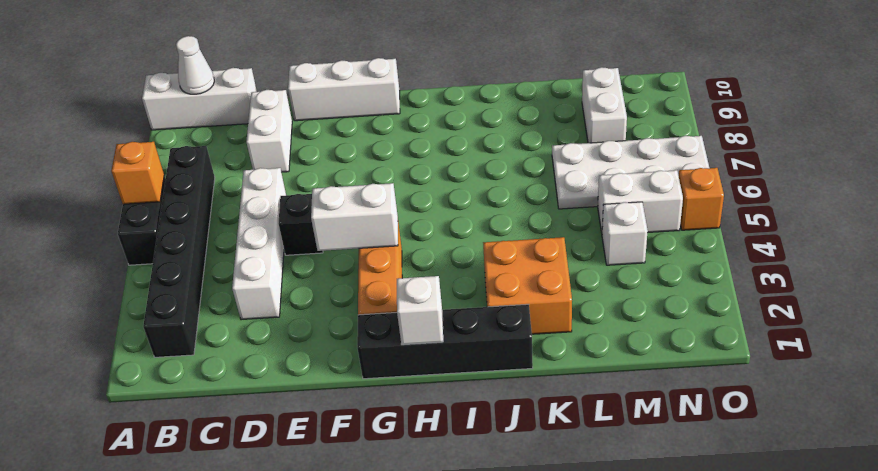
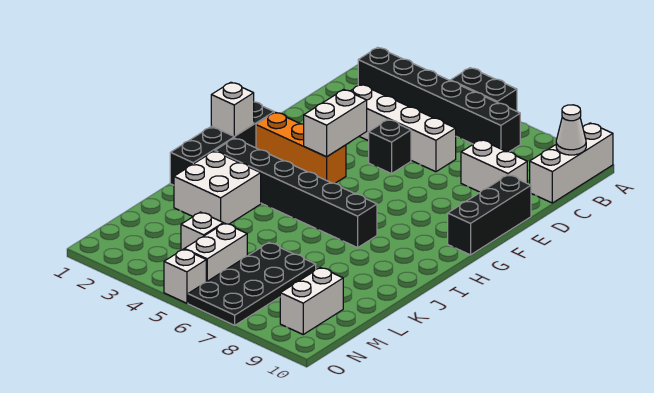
orange brick A6 level 2 -> none
white brick E10:G10 level 1 -> black brick E10:G10 level 1
none -> black brick I2:I7 level 1
orange brick J2:K3 level 1 -> white brick J2:K3 level 1
white plate L6:O7 level 1 -> black plate L6:O7 level 1
white brick M8:M9 level 1 -> white brick M9:N9 level 1
orange brick O5 level 1 -> white brick O5 level 1

